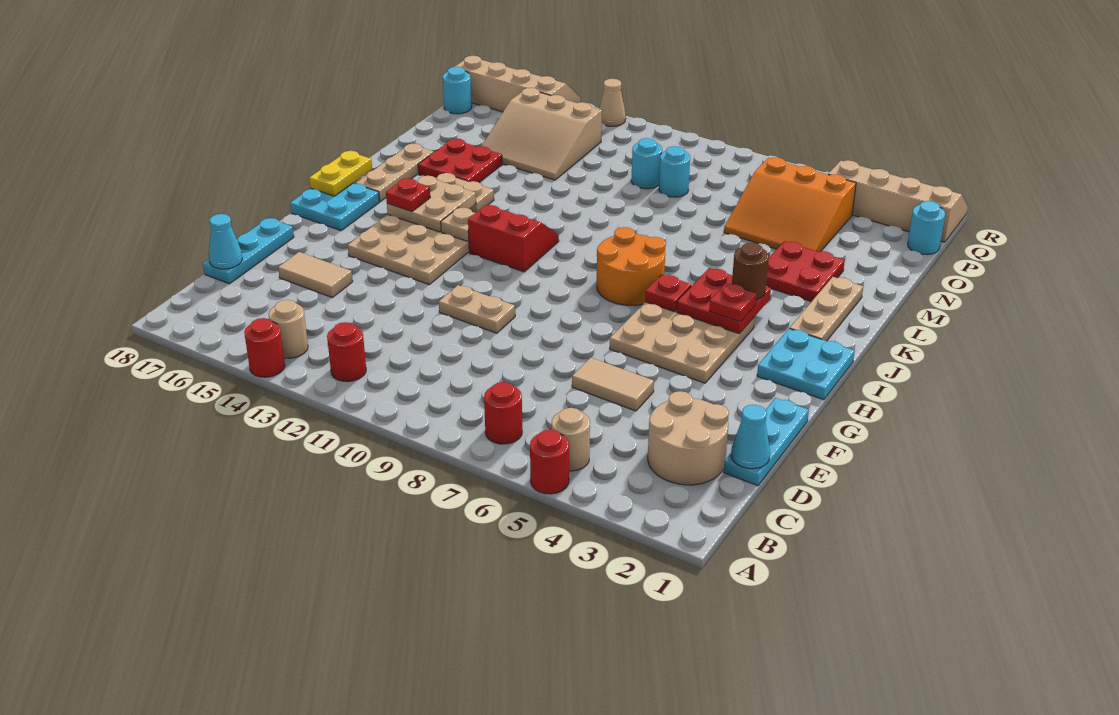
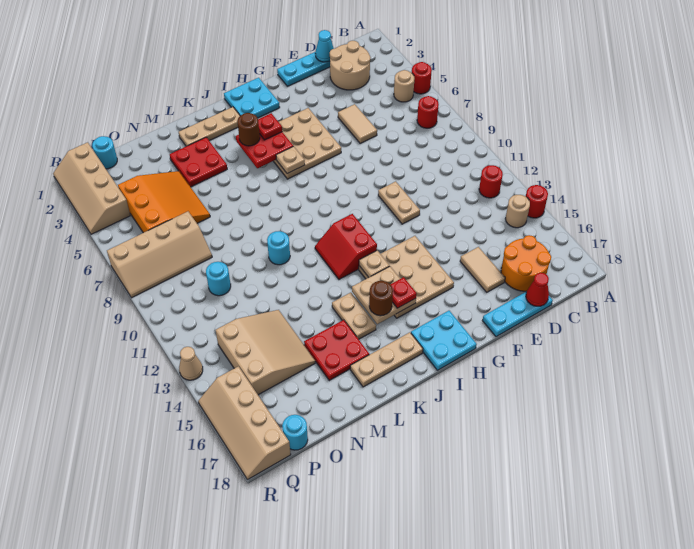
cyan cone D18 level 2 -> red cone D18 level 2
red plate I6 level 2 -> tan plate I6 level 2
orange round brick I7:J8 level 1 -> orange round brick C16:D17 level 1
yellow plate I18:J18 level 2 -> none
none -> brown round brick J15 level 3
none -> tan slope O7:R8 level 1 top 7
cyan round brick O9 level 1 -> cyan round brick L10 level 1

